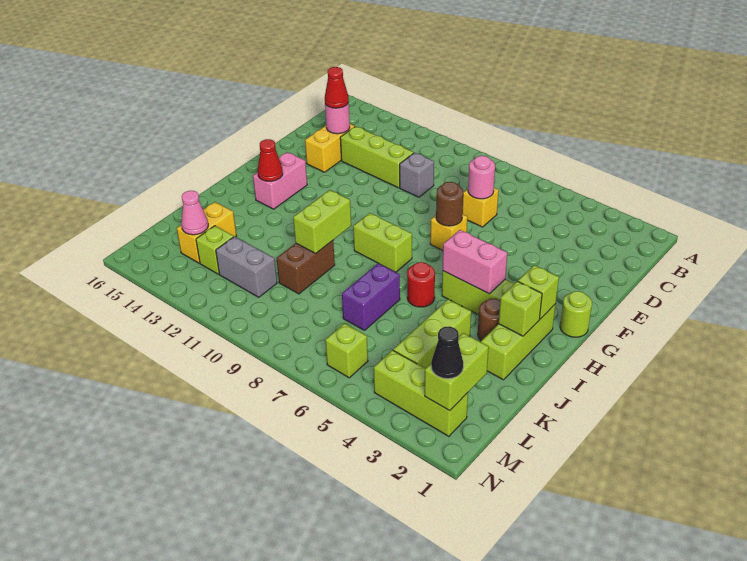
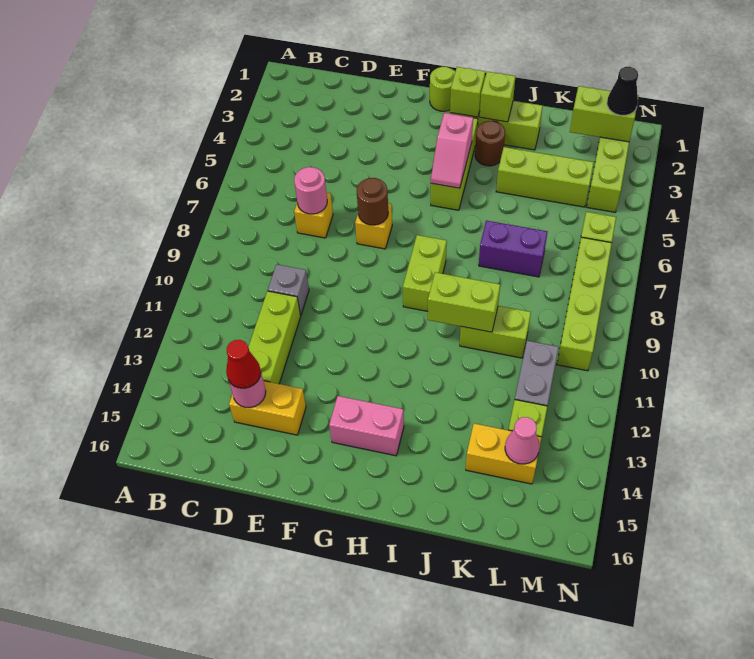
pink brick H4:H5 level 2 -> pink slope H4:H5 level 2 top 4
red cone H14 level 2 -> none
red round brick I6 level 1 -> none
brown brick J10:K10 level 1 -> lime brick J10:K10 level 1
none -> lime brick M7:M10 level 1

